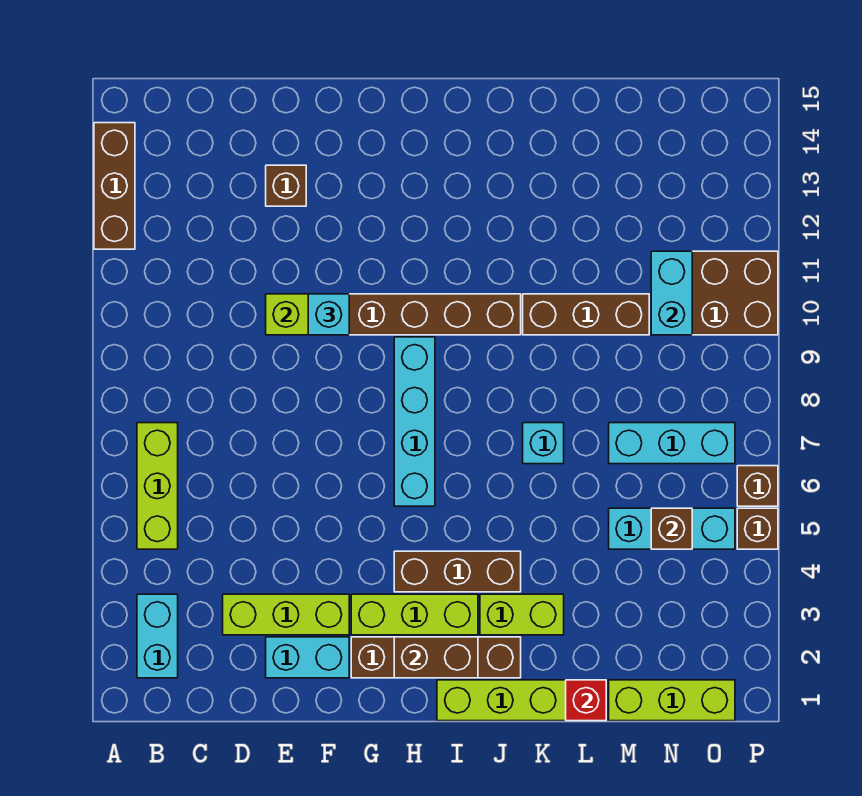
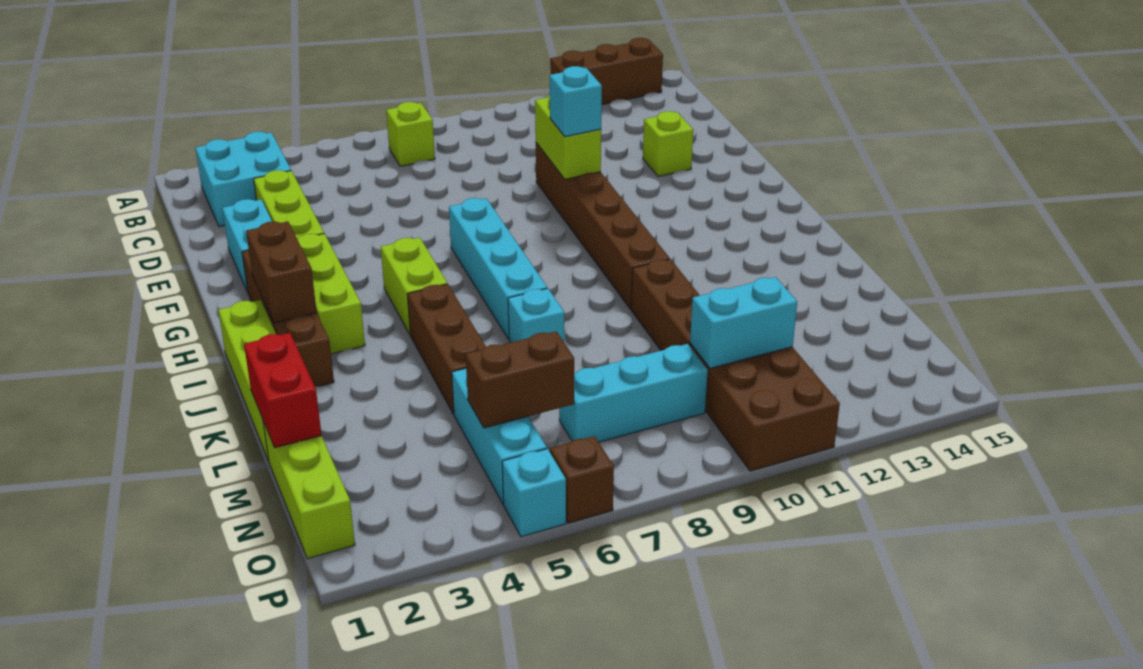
cyan brick B2:B3 level 1 -> cyan brick B2:C3 level 1
lime brick B5:B7 level 1 -> lime brick B7 level 1
brown brick E13 level 1 -> lime brick E13 level 1
brown brick H4:J4 level 1 -> brown brick J5:L5 level 1
cyan brick H6:H9 level 1 -> cyan brick G7:J7 level 1
lime brick J3:K3 level 1 -> lime brick H5:I5 level 1
red brick L1 level 2 -> red brick L1:M1 level 2
cyan brick M7:O7 level 1 -> cyan brick N7:N9 level 1
brown brick N5 level 2 -> brown brick N5:N6 level 2
brown brick P5 level 1 -> cyan brick P5 level 1

